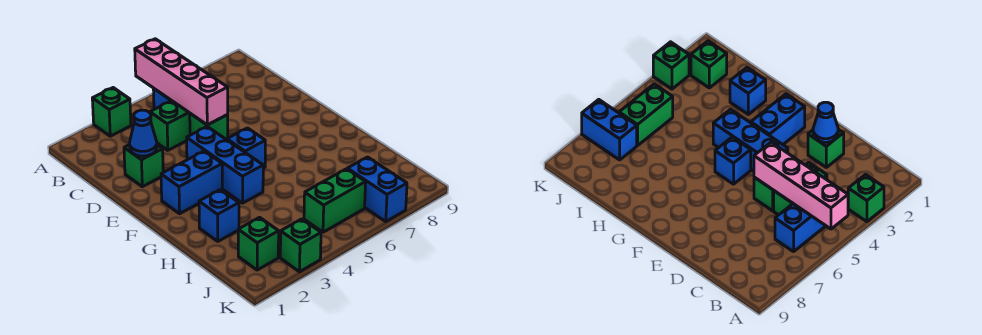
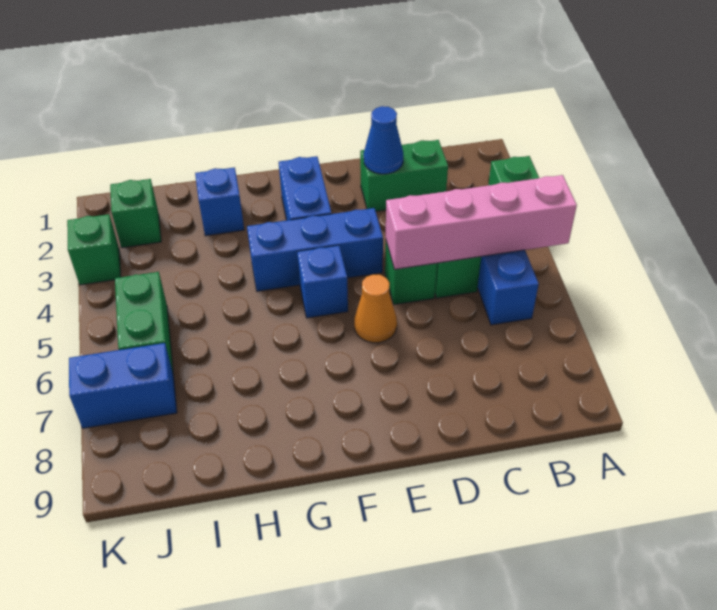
green brick D2 level 1 -> green brick C2:D2 level 1
none -> orange cone E6 level 1

